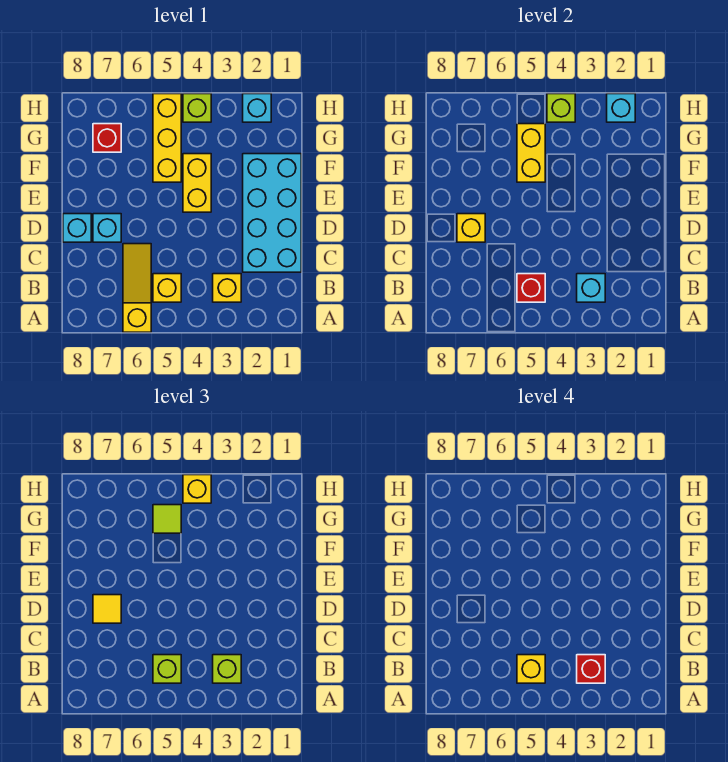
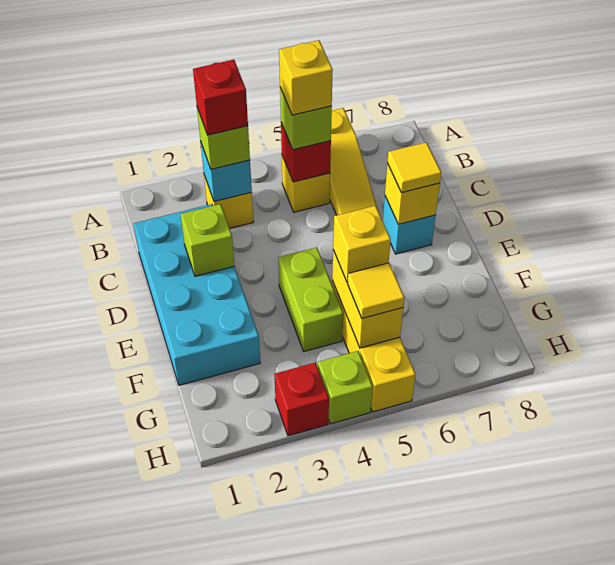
cyan brick D8 level 1 -> none
yellow brick E4:F4 level 1 -> lime brick E4:F4 level 1
lime tile G5 level 3 -> yellow tile G5 level 3
red brick G7 level 1 -> red brick H3 level 1
cyan brick H2 level 1 -> none
cyan brick H2 level 2 -> none
lime brick H4 level 2 -> lime brick D2 level 2
yellow brick H4 level 3 -> yellow brick F5 level 3

